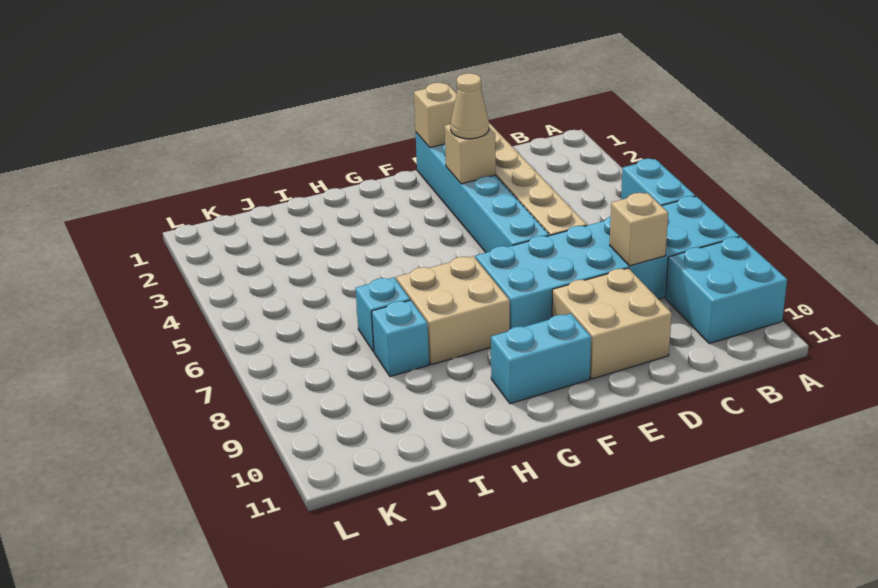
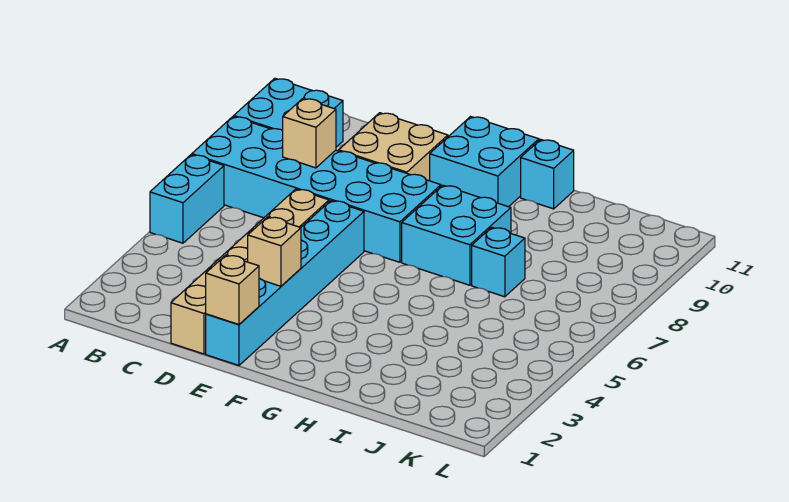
tan cone E3 level 3 -> none
cyan brick F10:G10 level 1 -> cyan brick F10:G11 level 1
tan brick G7:H8 level 1 -> cyan brick G7:H8 level 1
cyan brick I8 level 1 -> cyan brick H11 level 1

